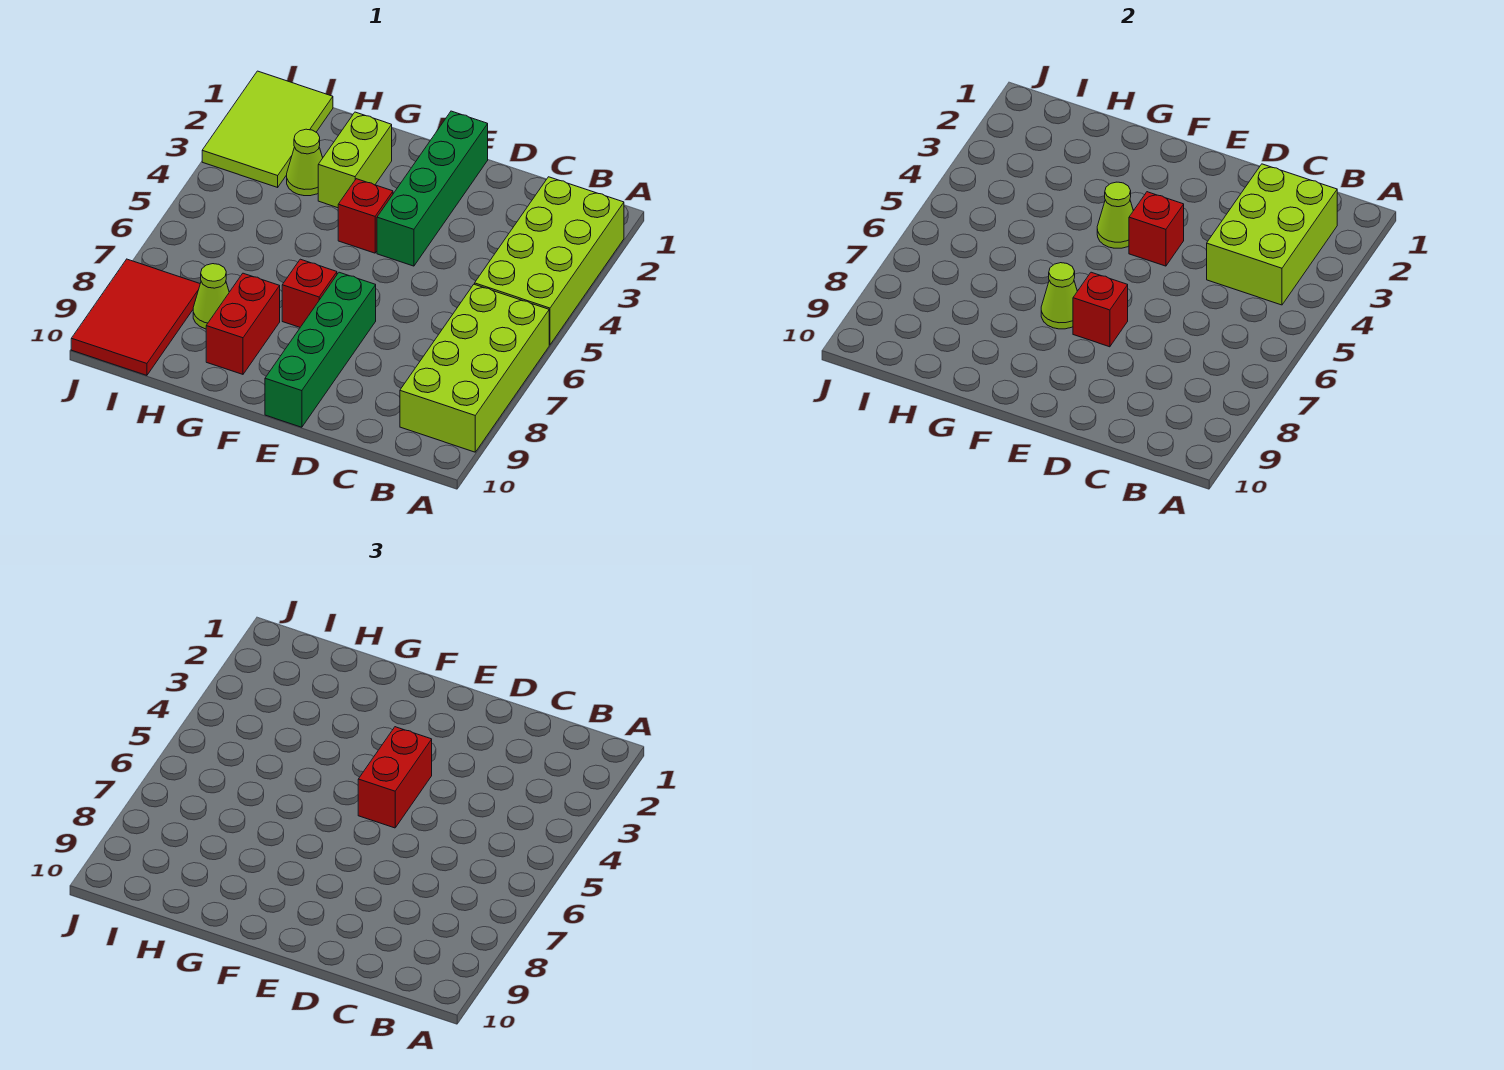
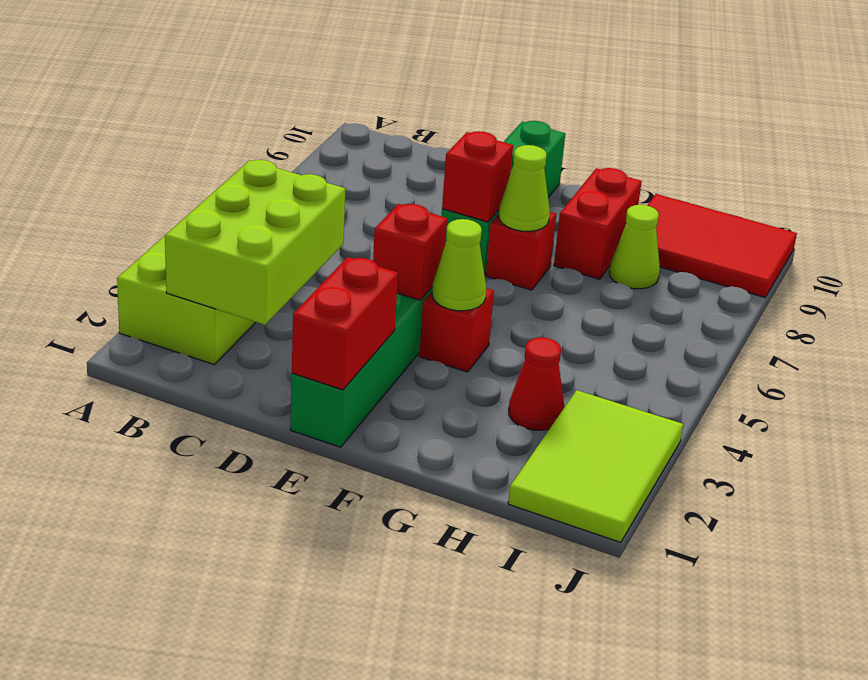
lime brick A6:B9 level 1 -> none
red brick E4:E5 level 3 -> red brick E1:E2 level 2
lime brick G2:G3 level 1 -> none
lime cone H3 level 1 -> red cone H3 level 1
red tile I8:J10 level 1 -> red tile H9:J10 level 1

